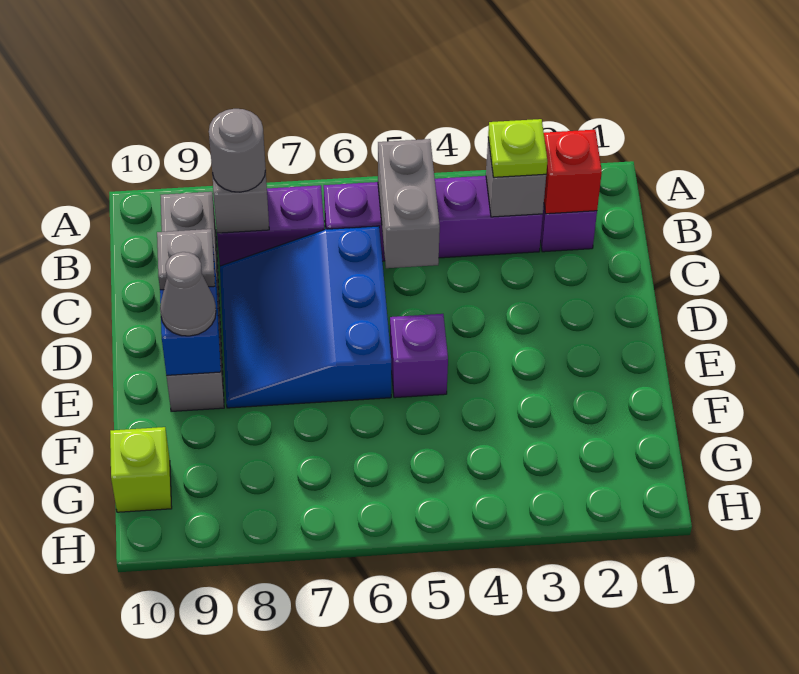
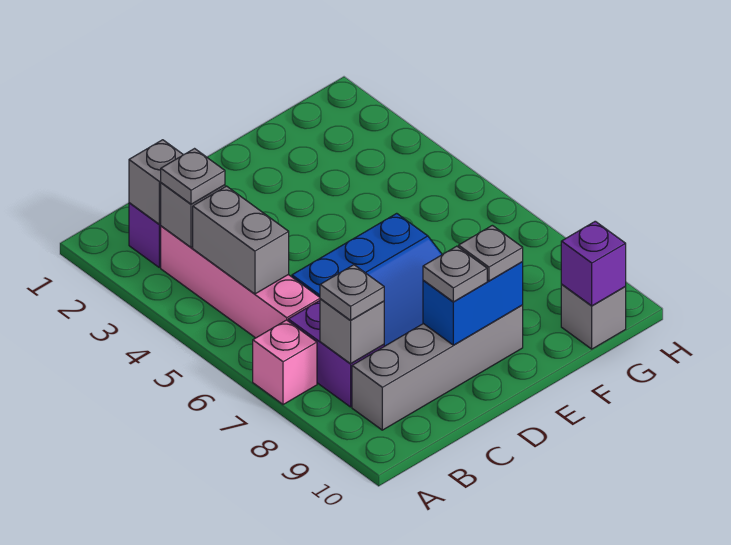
none -> pink brick A7 level 1
red brick B2 level 2 -> grey brick B2 level 2
purple brick B3:B6 level 1 -> pink brick B3:B6 level 1
lime plate B3 level 3 -> grey plate B3 level 3
grey brick B5:C5 level 2 -> grey brick B4:B5 level 2
grey round brick B8 level 3 -> grey plate B8 level 3
purple brick E5 level 1 -> purple brick G10 level 2
grey cone E9 level 3 -> grey plate E9 level 3
lime brick G10 level 1 -> grey brick G10 level 1

